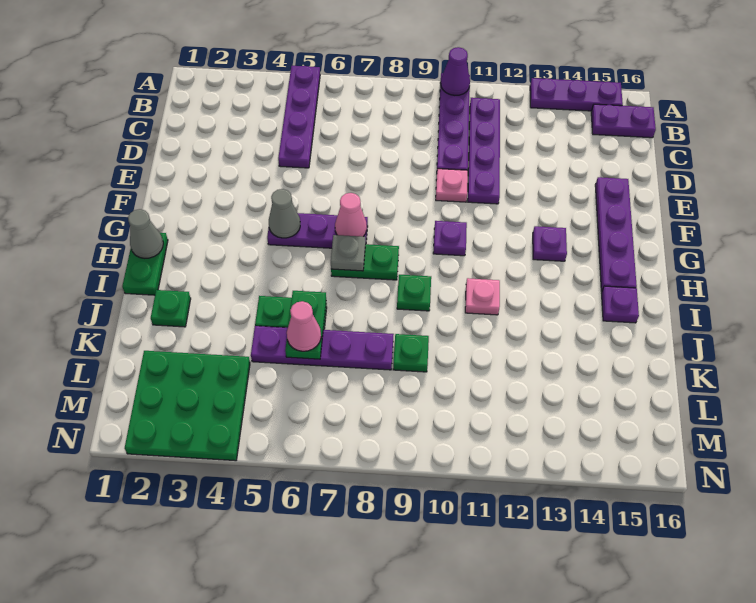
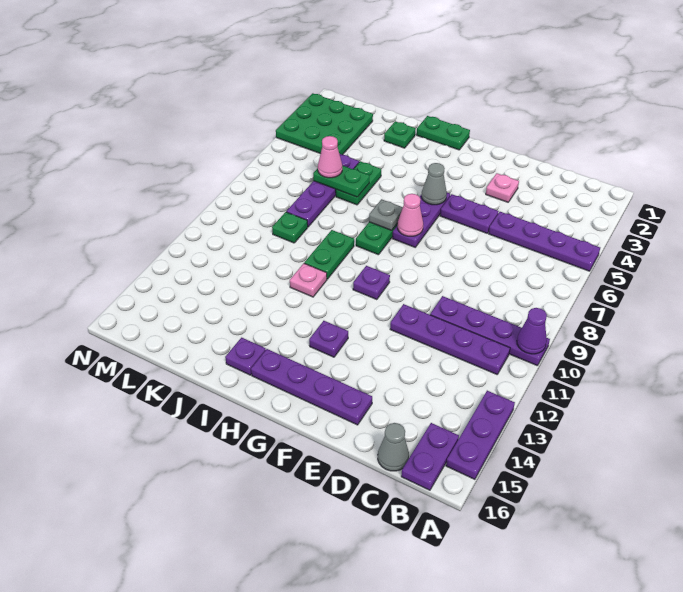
none -> purple plate E5:F5 level 1
pink plate E10 level 1 -> pink plate E3 level 1
grey cone H1 level 2 -> grey cone C16 level 1
green plate I9 level 1 -> green plate I9:I10 level 1

